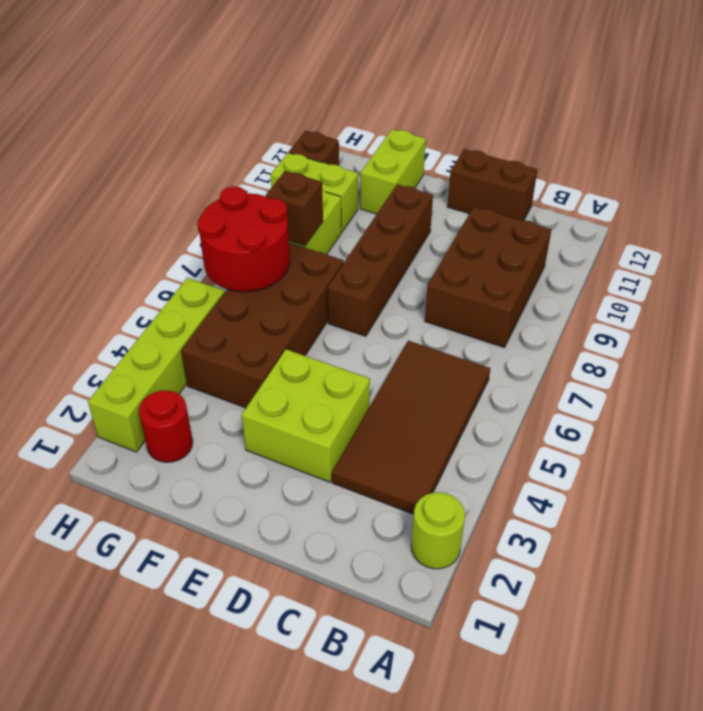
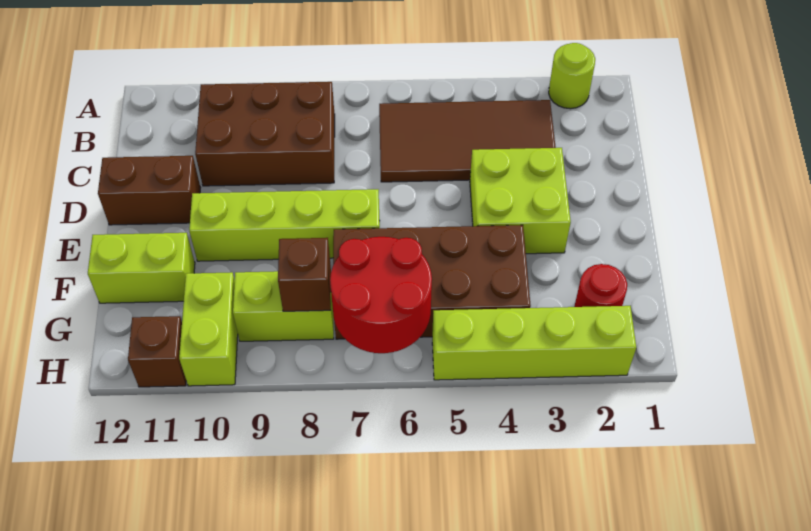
brown brick C12:D12 level 1 -> brown brick D11:D12 level 1
brown brick E7:E10 level 1 -> lime brick E7:E10 level 1

